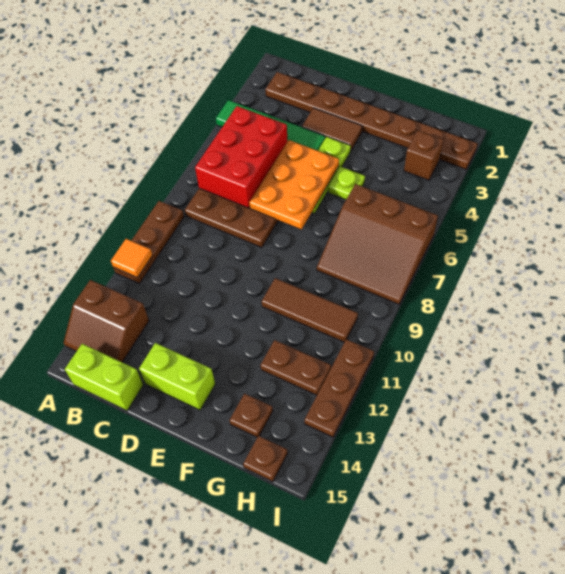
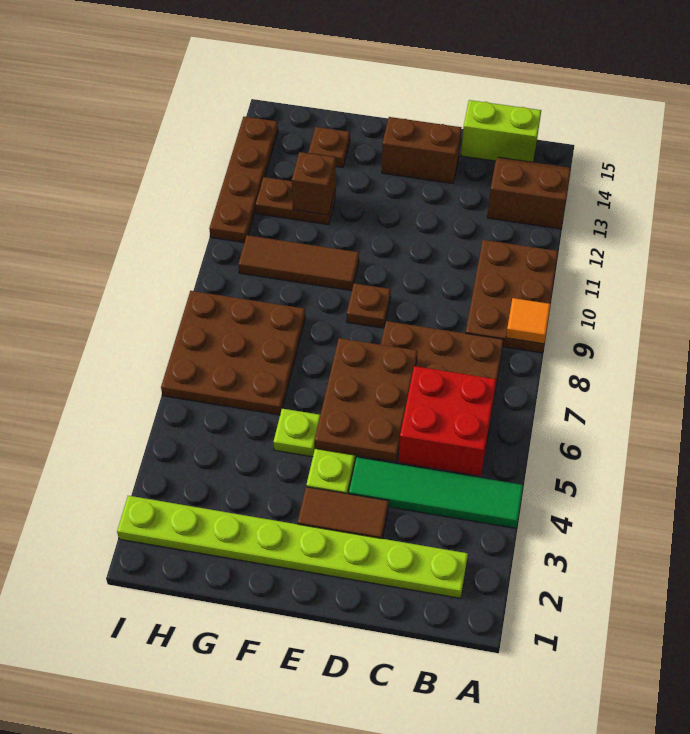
brown plate A9:A11 level 1 -> brown plate A9:B11 level 1
orange tile A11 level 2 -> orange tile A9 level 2
brown plate B2:I2 level 1 -> lime plate B2:I2 level 1
red brick B5:C7 level 2 -> red brick B5:C6 level 2
orange plate D5:E7 level 2 -> brown plate D5:E7 level 2
lime brick D14:E14 level 1 -> brown brick D14:E14 level 1
brown slope G6:I8 level 1 top 6 -> brown plate G6:I8 level 1
brown brick H3 level 1 -> brown brick G12 level 2
brown plate H15 level 1 -> brown plate E9 level 1
brown plate I11:I13 level 1 -> brown plate I11:I14 level 1

